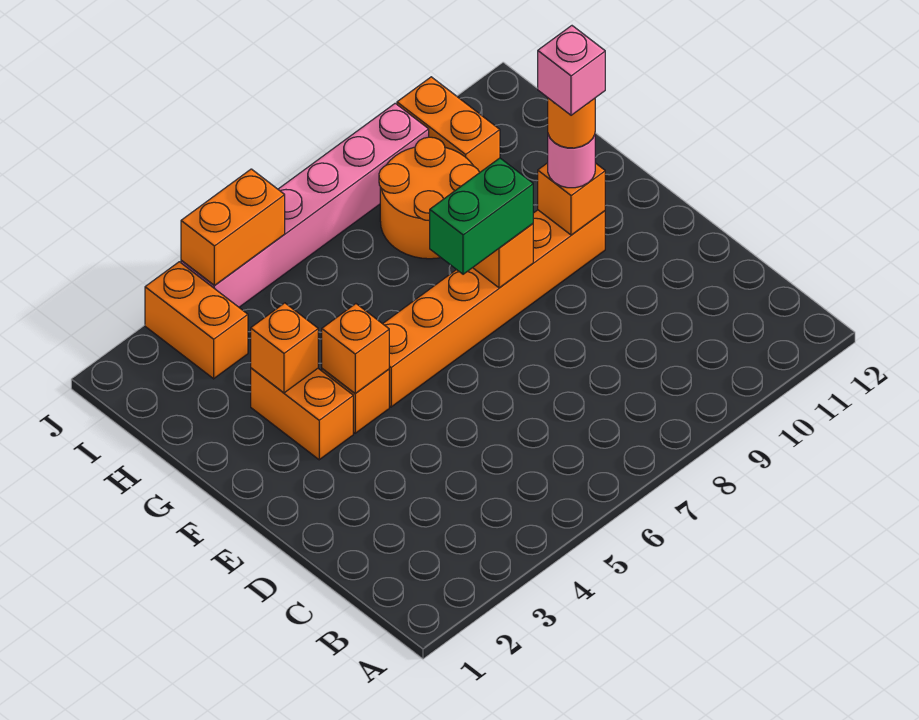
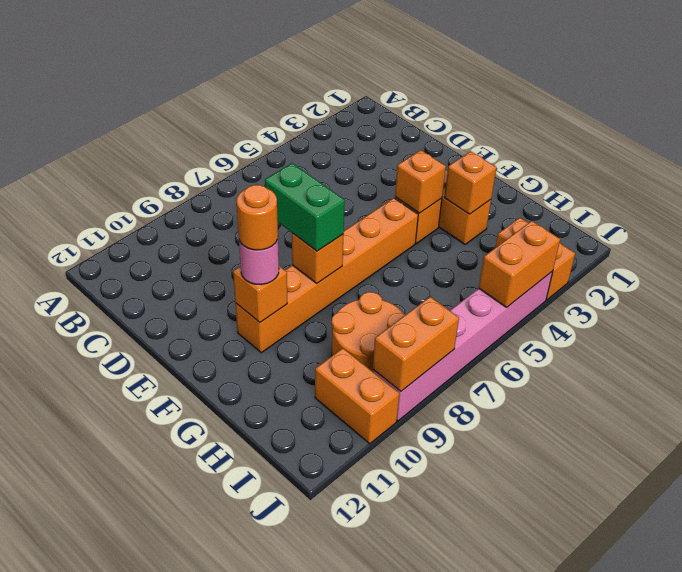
green brick F7:F8 level 3 -> green brick E8:F8 level 3
pink brick F10 level 5 -> none
none -> orange brick J8:J9 level 2

